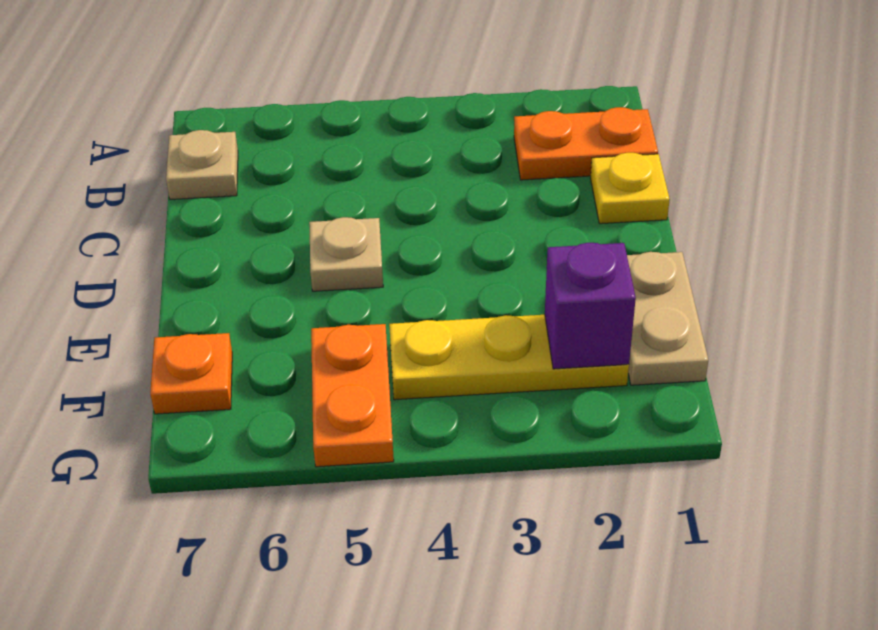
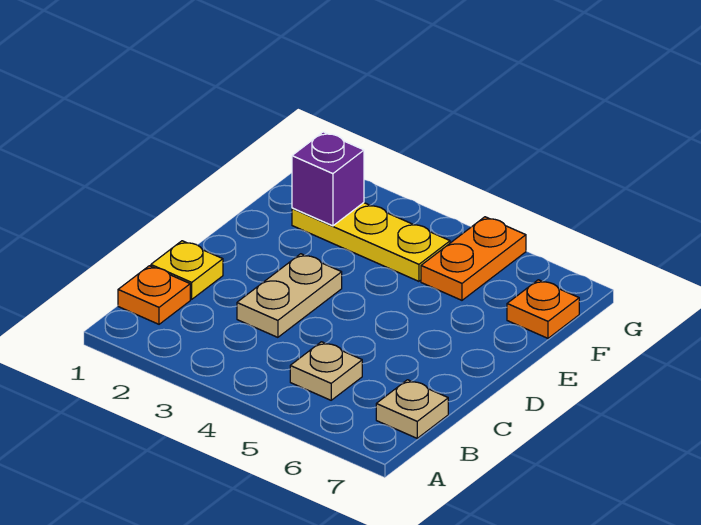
orange plate B1:B2 level 1 -> orange plate B1 level 1
tan plate D5 level 1 -> tan plate B5 level 1
tan plate E1:F1 level 1 -> tan plate C3:D3 level 1

